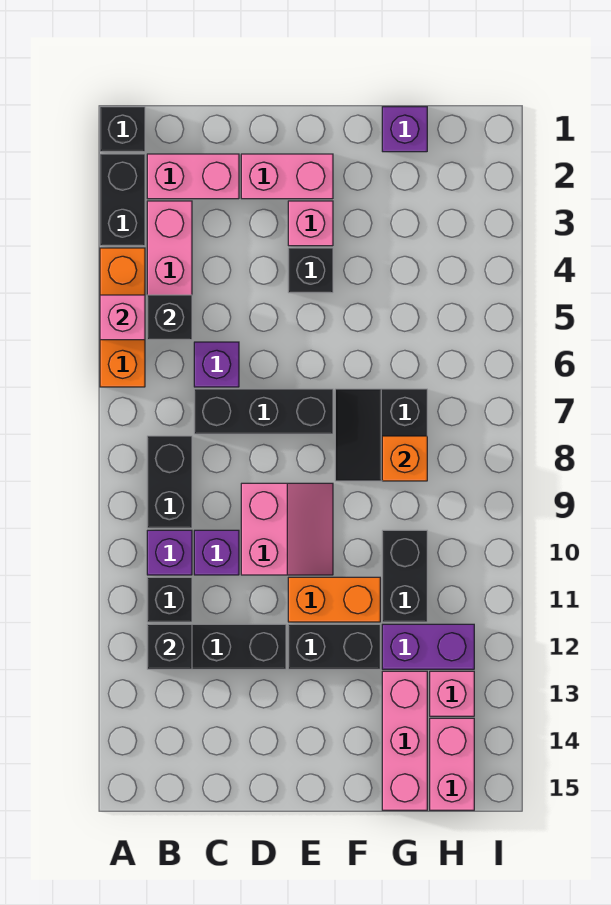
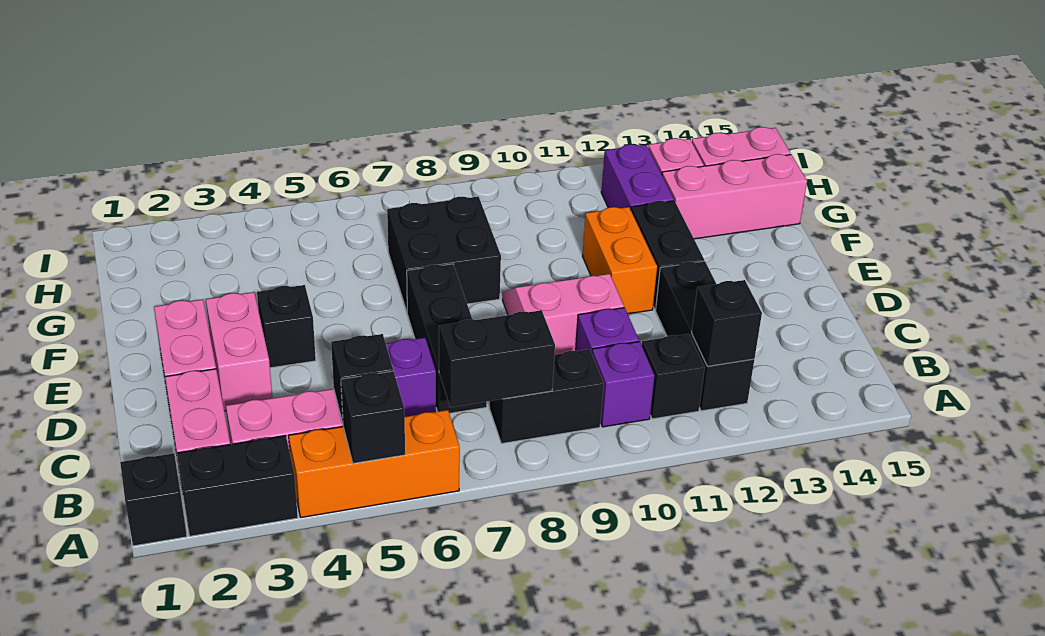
pink brick A5 level 2 -> black brick A5 level 2
pink brick E3 level 1 -> pink brick D3:E3 level 1
black slope F7:G8 level 1 top G -> black brick F7:G8 level 1
purple brick G1 level 1 -> none
orange brick G8 level 2 -> none
black brick G10:G11 level 1 -> black brick B7:B8 level 2

